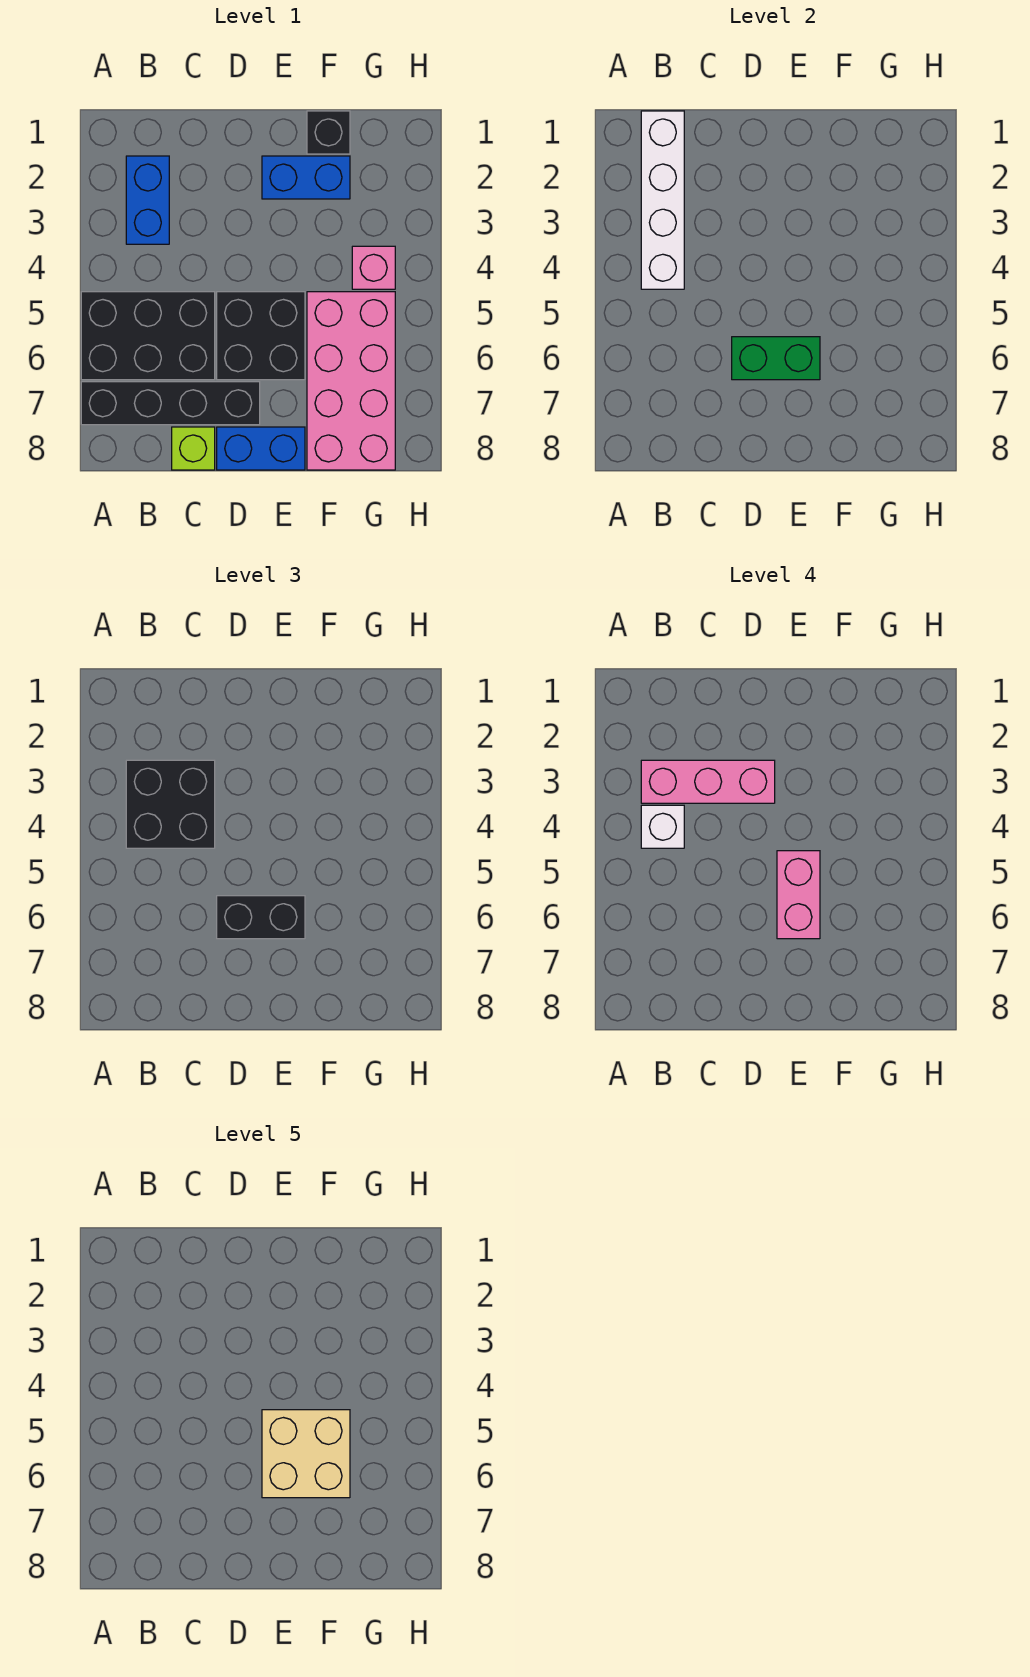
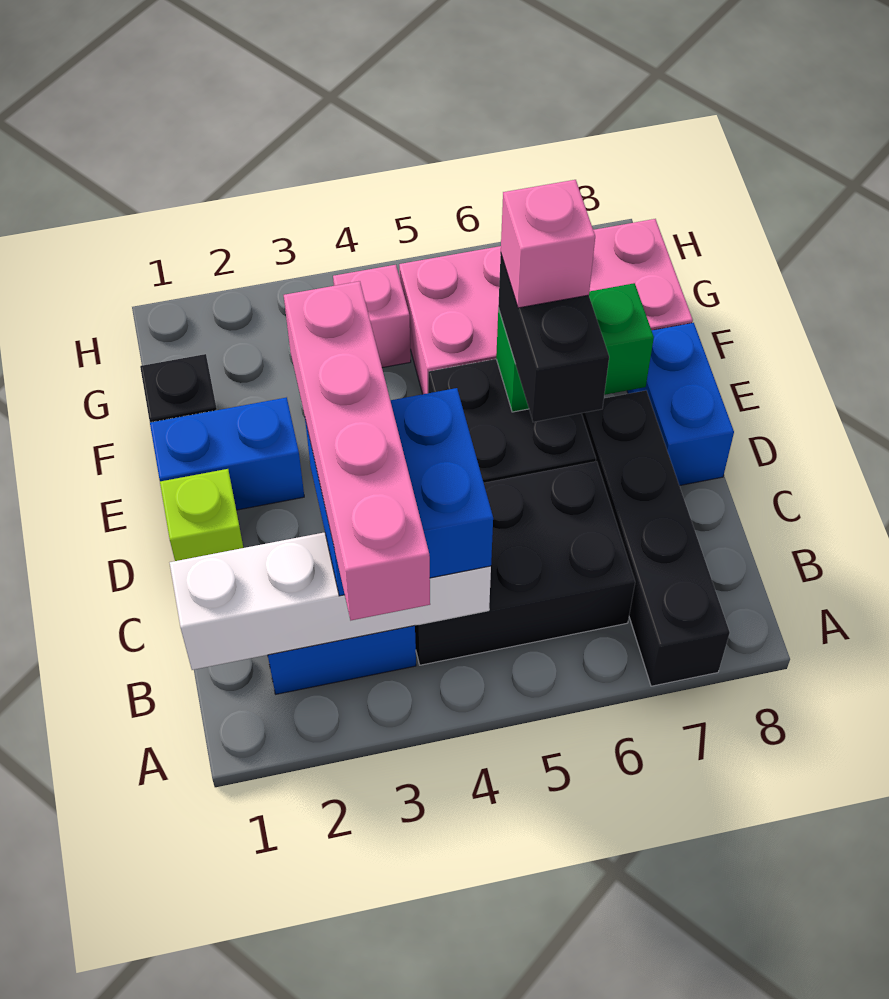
black brick A5:C6 level 1 -> black brick B4:C6 level 1
black brick B3:C4 level 3 -> blue brick B3:C4 level 3
pink brick B3:D3 level 4 -> pink brick A3:D3 level 4
white brick B4 level 4 -> none
lime brick C8 level 1 -> lime brick D1 level 1
green brick D6:E6 level 2 -> green brick E6:E7 level 2
blue brick E2:F2 level 1 -> blue brick E1:E2 level 1
pink brick E5:E6 level 4 -> pink brick E6 level 4
tan brick E5:F6 level 5 -> none

